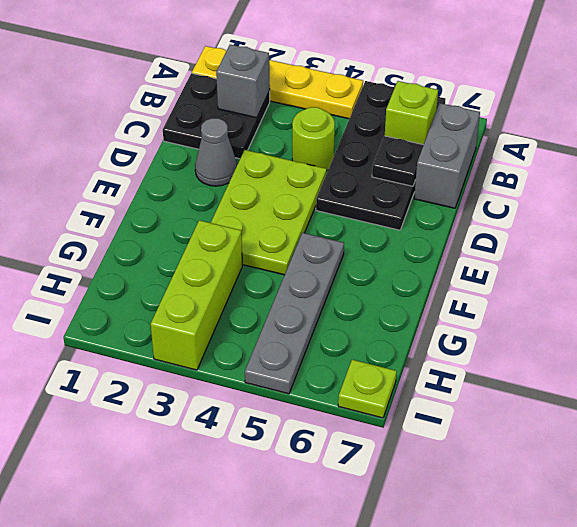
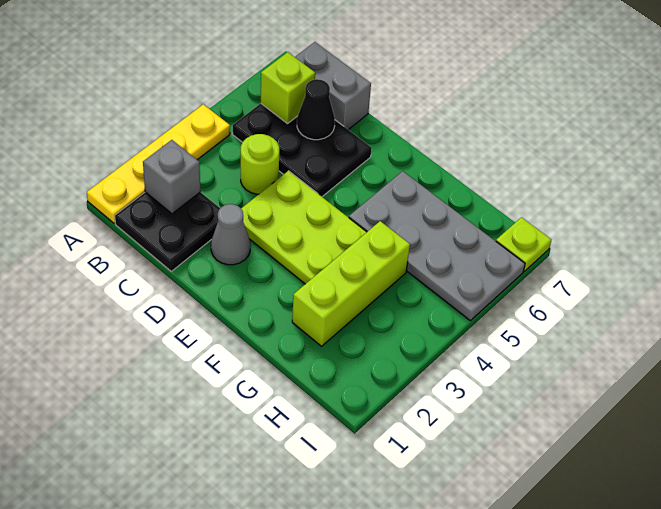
black plate A5:D6 level 1 -> black plate B5:D6 level 1
black plate C6 level 2 -> black cone C6 level 2
grey plate F5:I5 level 1 -> grey plate F5:I6 level 1
lime brick G3:I3 level 1 -> lime brick G2:G4 level 1

